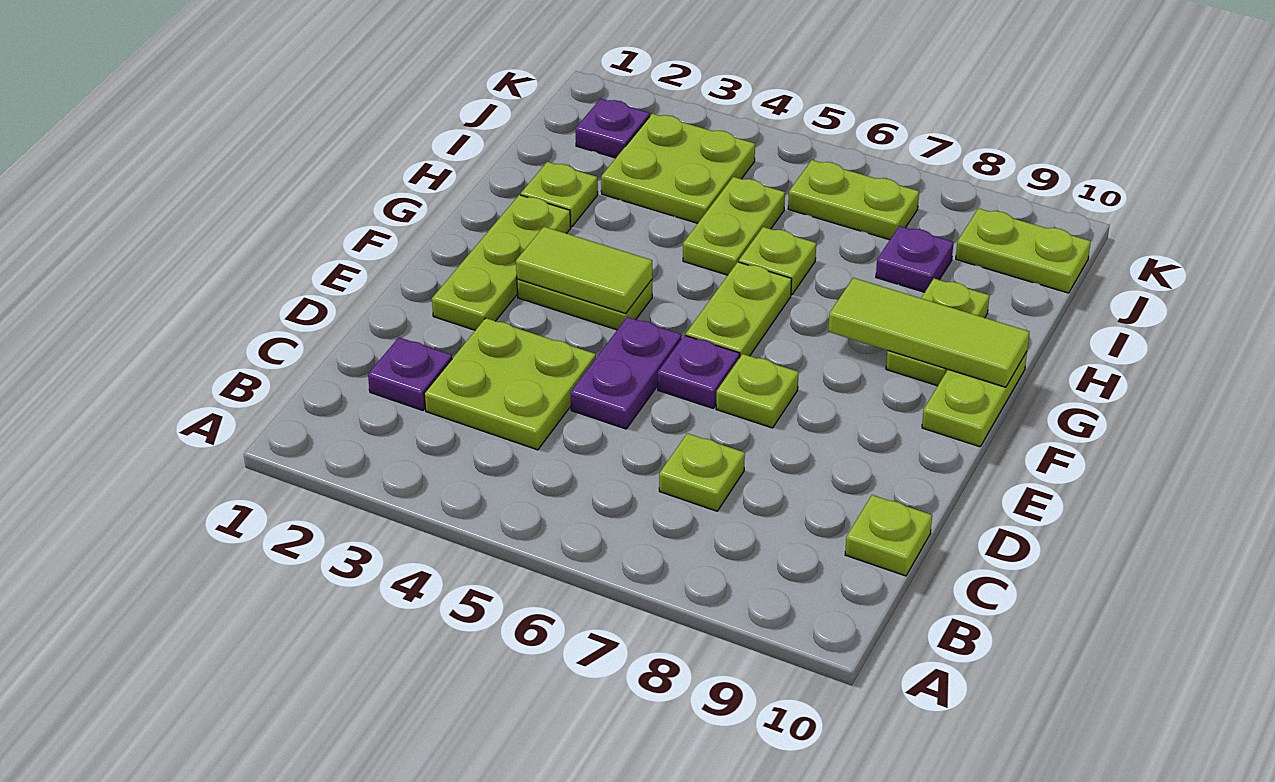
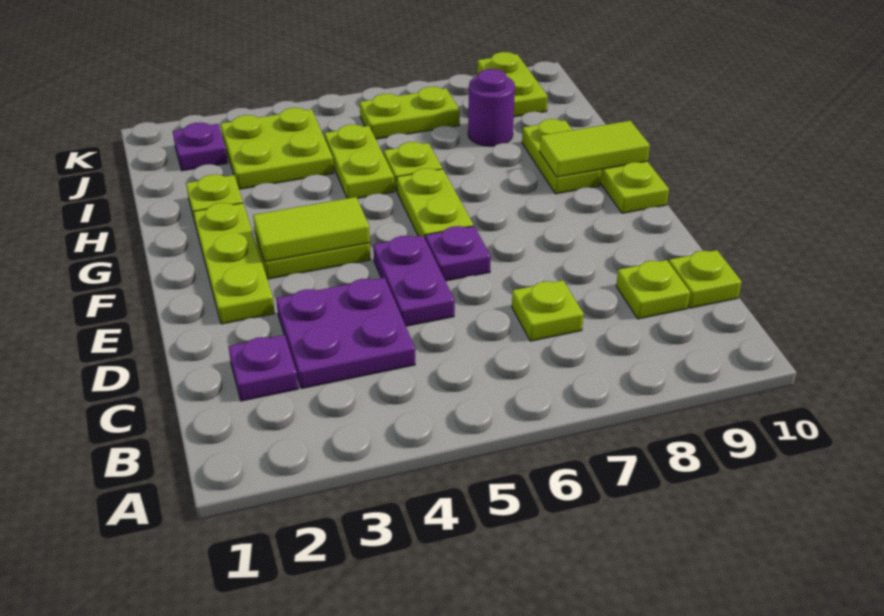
lime plate C3:D4 level 1 -> purple plate C3:D4 level 1
lime plate E7 level 1 -> lime plate C9 level 1
lime tile G8:G10 level 2 -> lime tile G9:G10 level 2
purple plate I8 level 1 -> purple round brick I8 level 1
lime plate J9:J10 level 1 -> lime plate J9:K9 level 1

